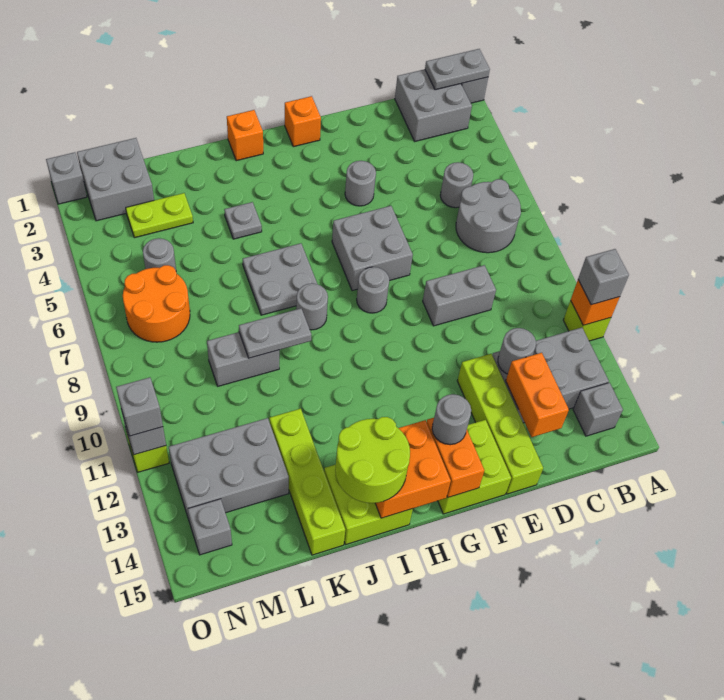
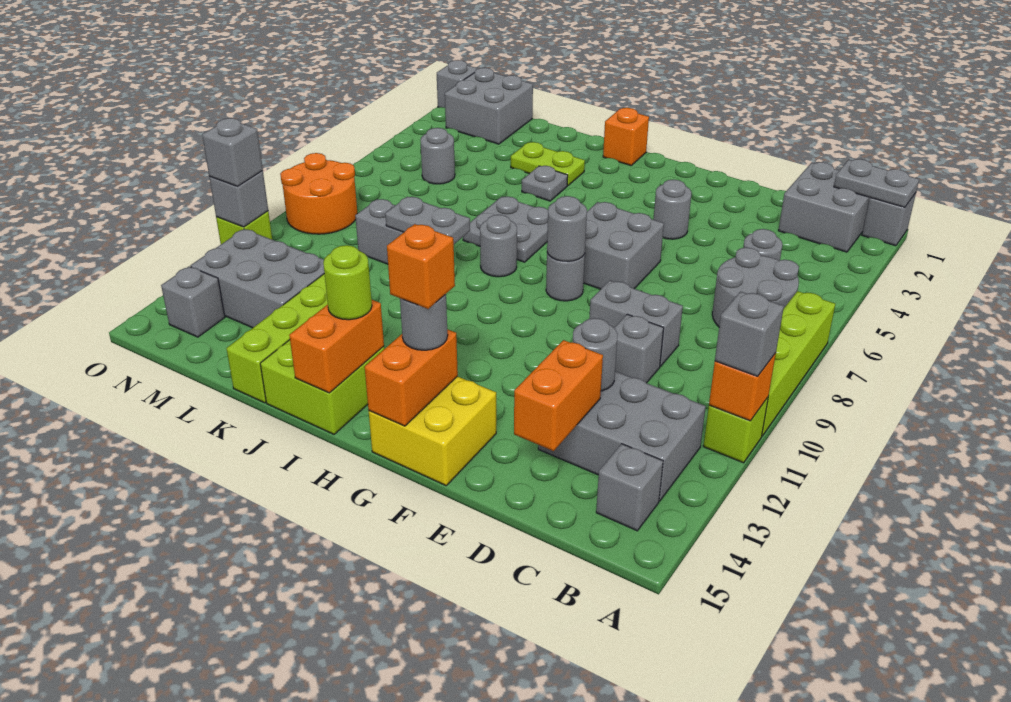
none -> grey brick D10 level 1
lime brick E12:E15 level 1 -> lime brick A7:A10 level 1
lime brick F14:G15 level 1 -> yellow brick F14:G15 level 1
orange brick G1 level 1 -> orange brick G14 level 4
none -> grey round brick G8 level 2
orange brick H14:I15 level 2 -> orange brick I14:I15 level 2
lime round brick I14:J15 level 3 -> lime round brick I14 level 3
lime plate L3:M3 level 1 -> lime plate J3:K3 level 1
orange round brick M6:N7 level 1 -> orange round brick N8:O9 level 1

